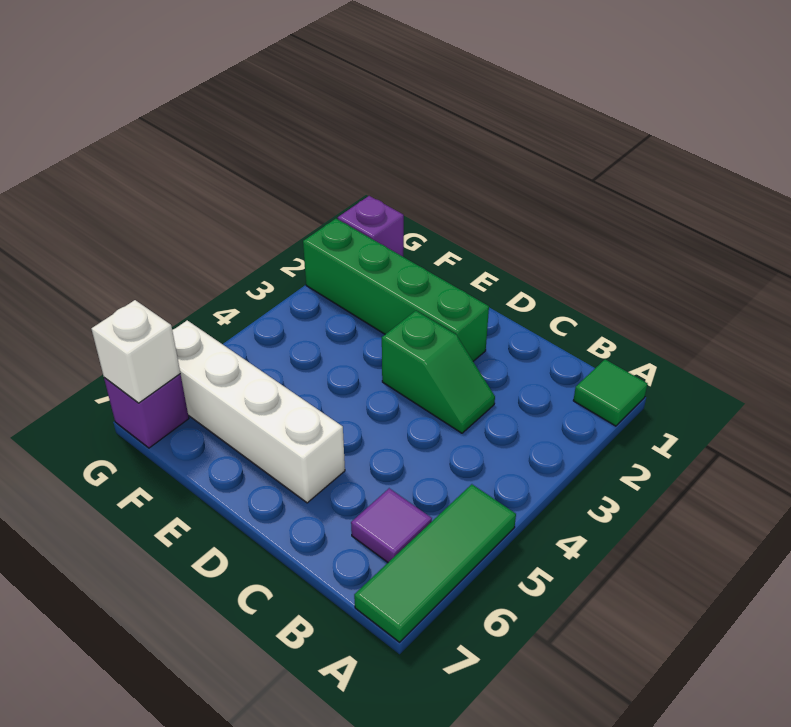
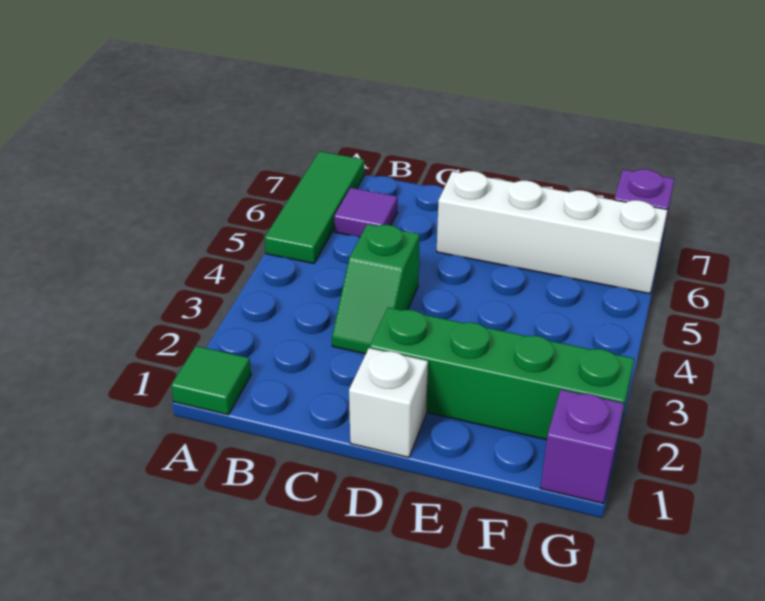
green slope C3:D3 level 1 top D -> green slope C3:C4 level 1 top 4
white brick G7 level 2 -> white brick D1 level 1

